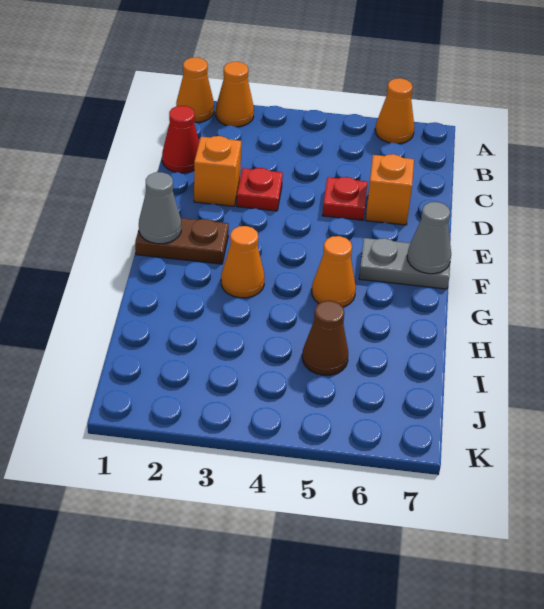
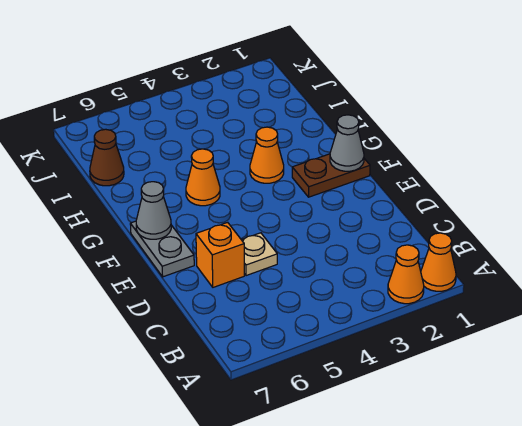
orange cone A6 level 1 -> none
red cone C1 level 1 -> none
orange brick D2 level 1 -> none
red plate D3 level 1 -> none
red plate D5 level 1 -> tan plate D5 level 1
grey plate F6:F7 level 1 -> grey plate E7:F7 level 1
brown cone I5 level 1 -> brown cone I7 level 1

